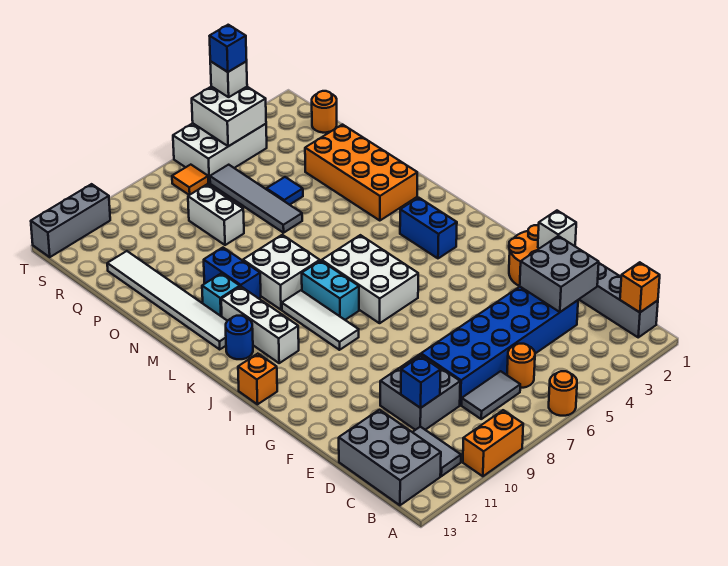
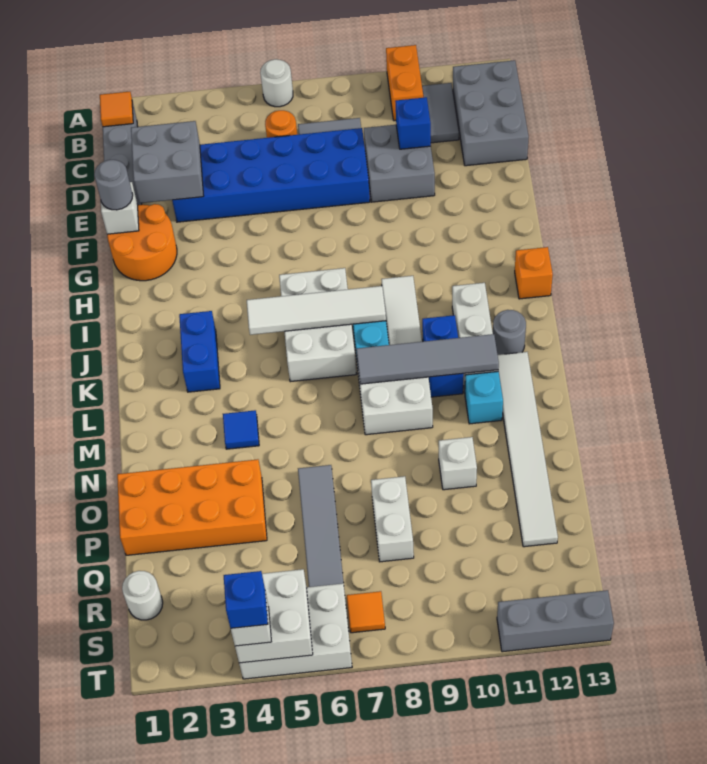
orange round brick A6 level 1 -> white round brick A6 level 1
orange brick A9:A10 level 1 -> orange brick A10:B10 level 1
orange brick B1 level 2 -> orange tile B1 level 2
none -> grey round brick F1 level 3
none -> white tile J5:J8 level 2
blue round brick K12 level 1 -> grey round brick K12 level 1
none -> grey tile L8:L11 level 2
orange brick M2:P3 level 1 -> orange brick O1:P4 level 1
blue brick M10:N10 level 1 -> blue brick K10:L10 level 1
none -> white brick O10 level 1
blue tile P5 level 1 -> blue tile M4 level 1
orange round brick R1 level 1 -> white round brick R1 level 1

